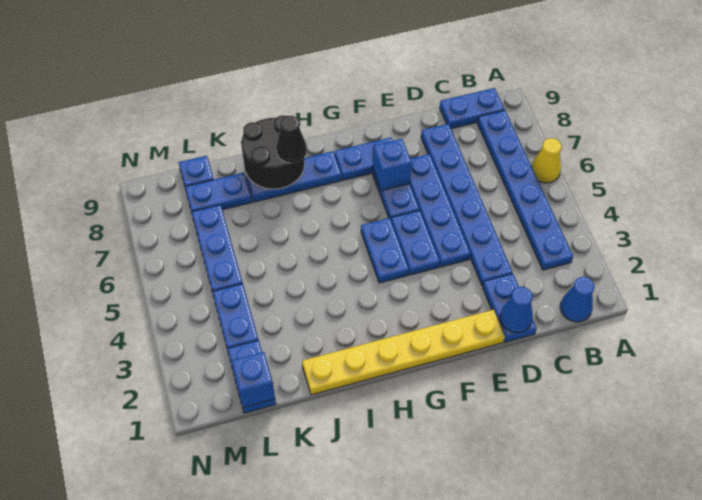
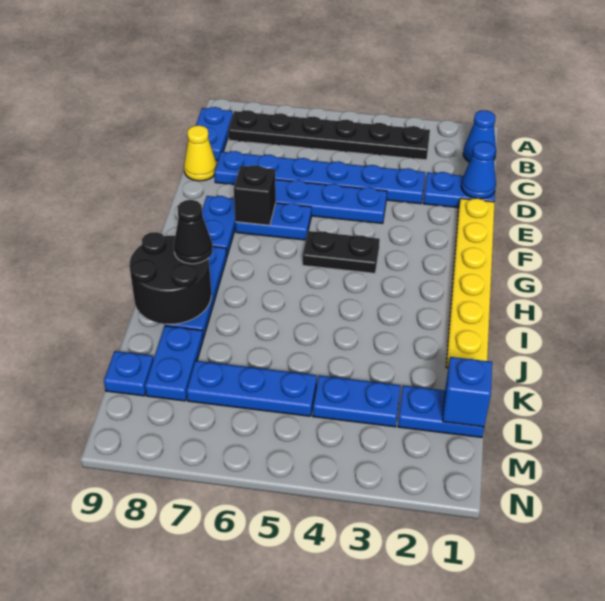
yellow cone A6 level 1 -> yellow cone D9 level 1
blue plate B3:B8 level 1 -> black plate B3:B8 level 1
blue plate F4:F5 level 1 -> none
blue brick F7 level 2 -> black brick F7 level 2
blue plate G4:G5 level 1 -> black plate G4:G5 level 1

